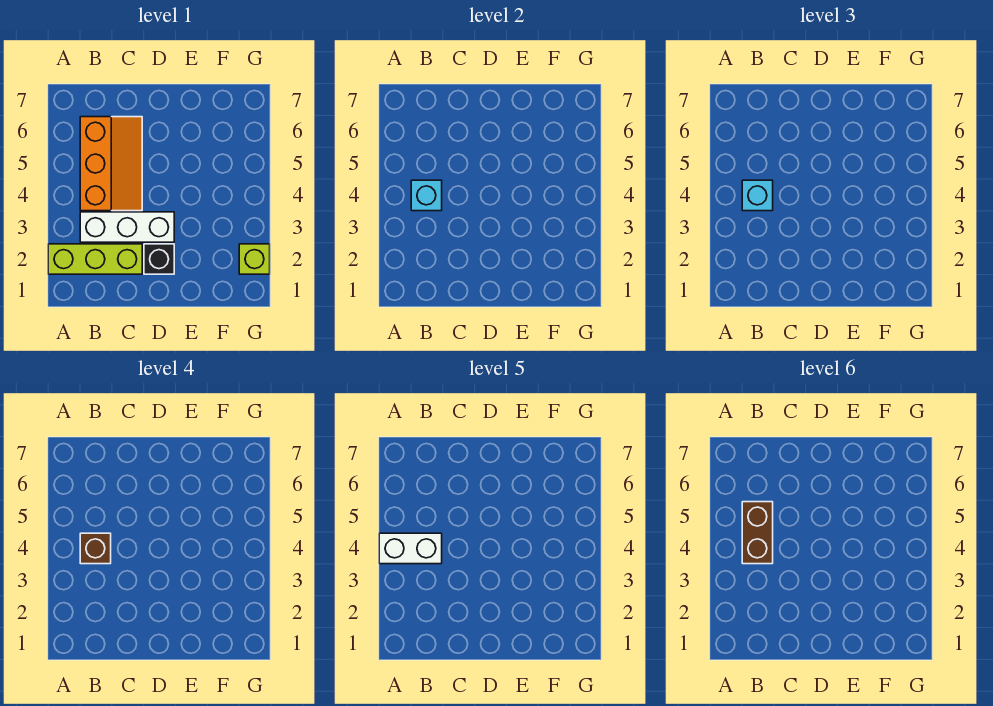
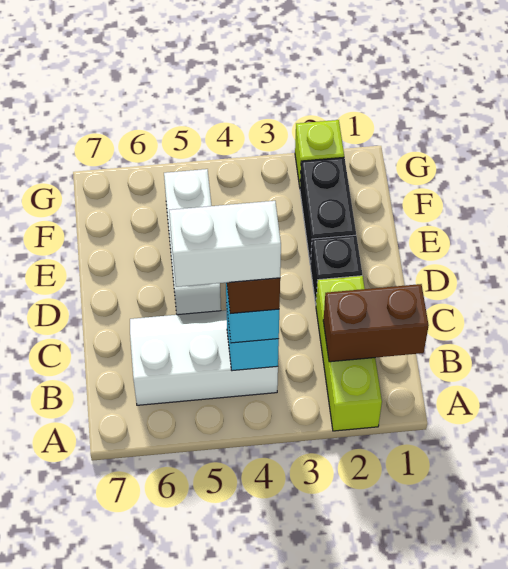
white brick A4:B4 level 5 -> white brick B4:B5 level 5
white brick B3:D3 level 1 -> white brick D5:F5 level 1
orange slope B4:C6 level 1 top B -> white slope B4:C6 level 1 top B
brown brick B4:B5 level 6 -> brown brick B1:B2 level 2
none -> black brick E2:F2 level 1

